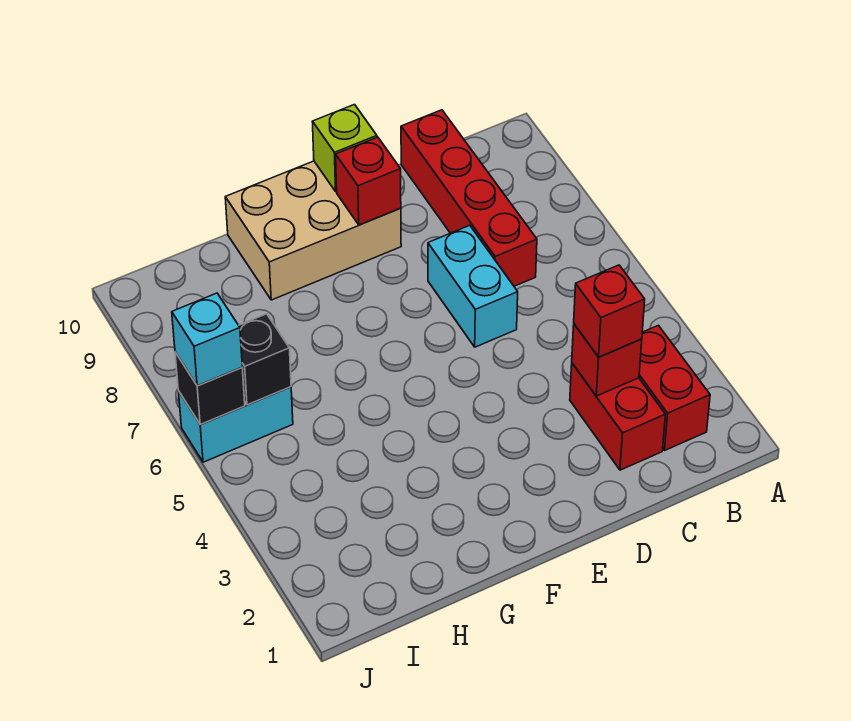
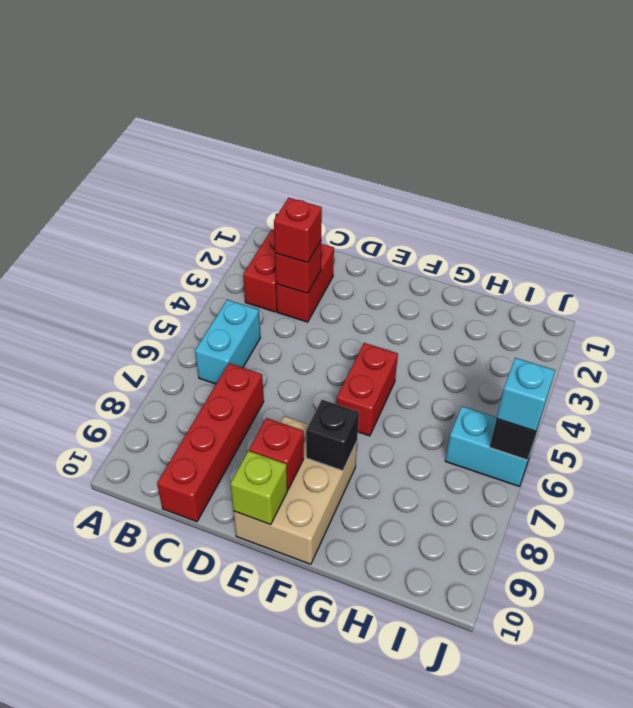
cyan brick D6:D7 level 1 -> cyan brick B5:B6 level 1
tan brick E9:G10 level 1 -> tan brick E8:F10 level 1
none -> red brick F5:F6 level 1
black brick I6 level 2 -> black brick F8 level 2

